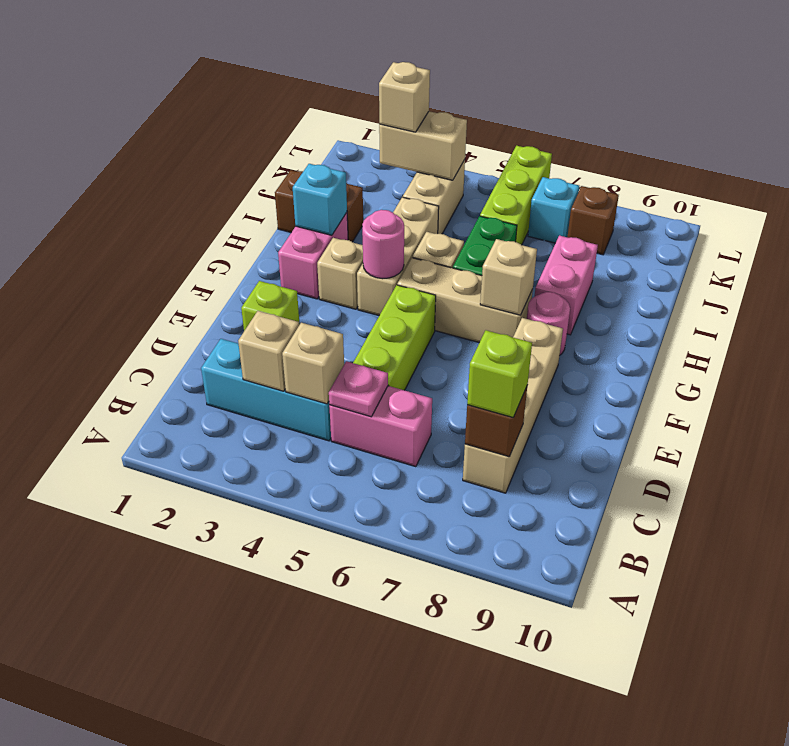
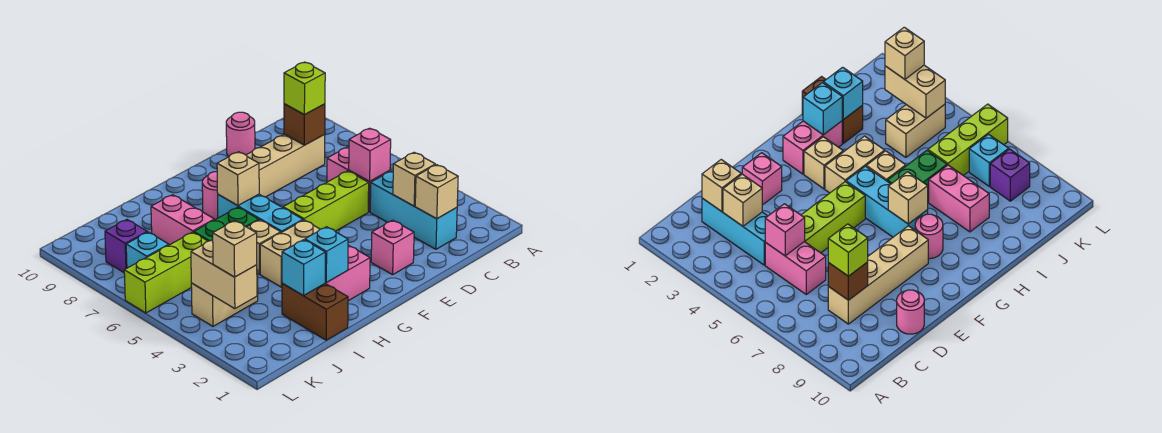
tan brick C4 level 2 -> tan brick C2 level 2
pink plate C5 level 2 -> pink brick C5 level 2
lime brick E2 level 1 -> pink brick E2 level 1
tan brick G4:I4 level 1 -> tan brick G4:H4 level 1
pink round brick G4 level 2 -> pink round brick D10 level 1
tan brick G5:G7 level 1 -> cyan brick G5:G7 level 1
pink brick H8:I8 level 1 -> pink brick I7:I8 level 1
none -> cyan brick I2 level 2
brown brick K8 level 1 -> purple brick K8 level 1

